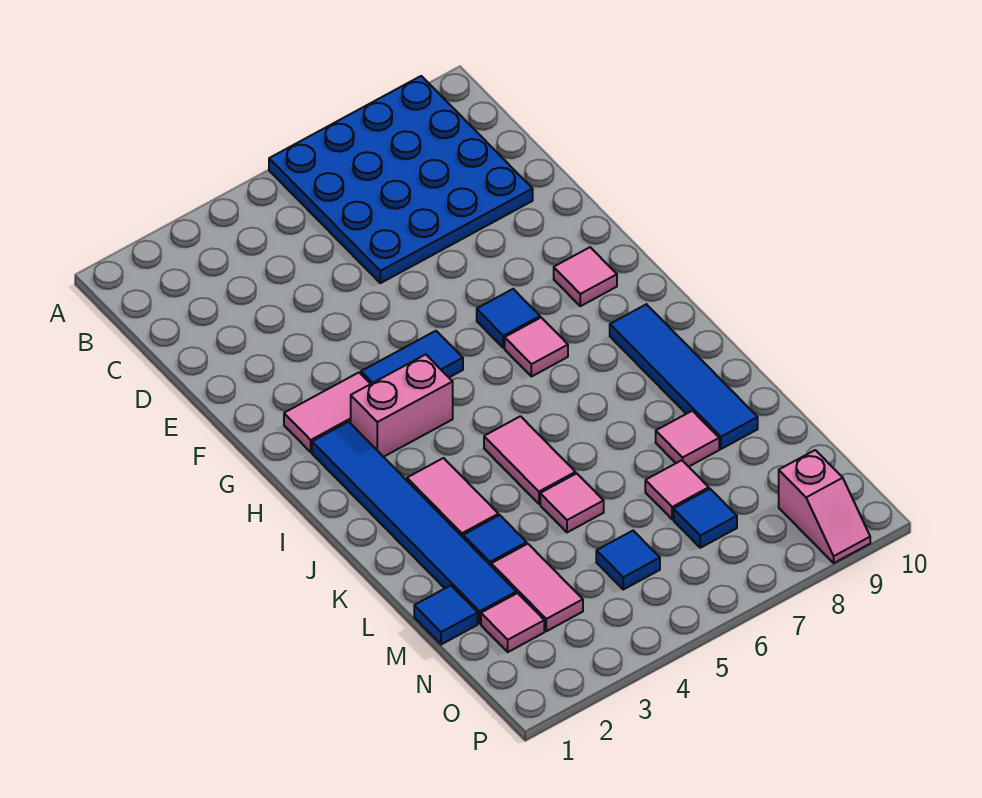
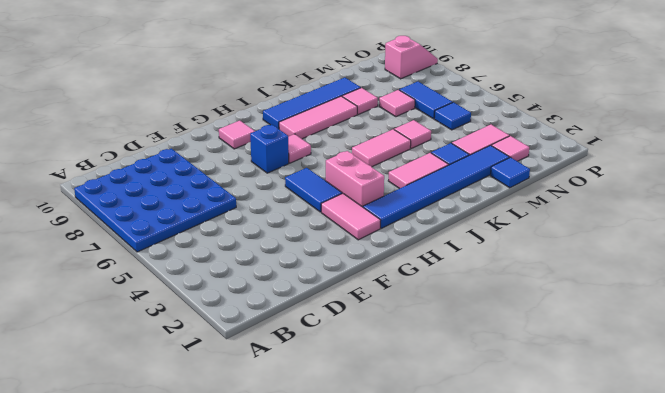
blue tile G7 level 1 -> blue brick G7 level 1
none -> pink tile I8:K8 level 1
blue tile N7 level 1 -> blue tile N6:N7 level 1

